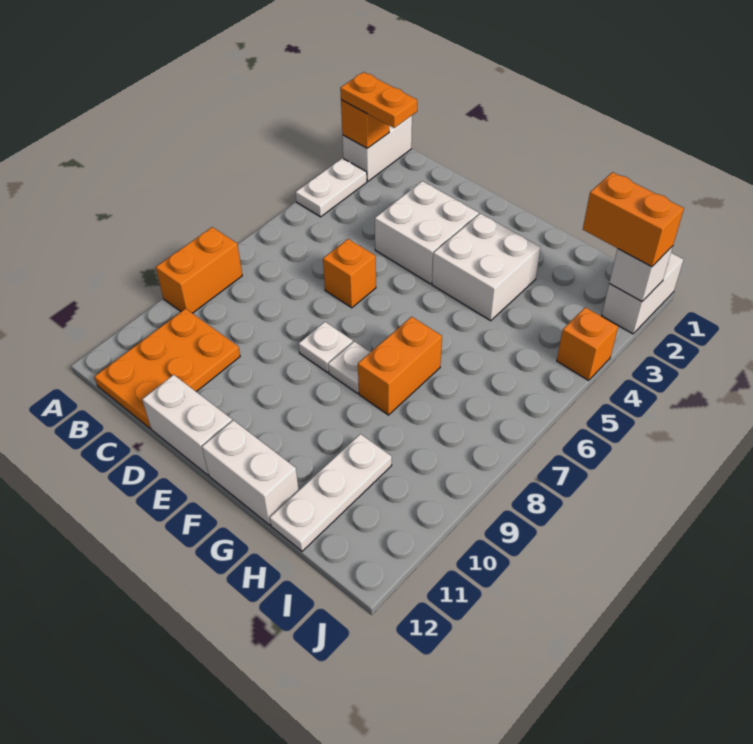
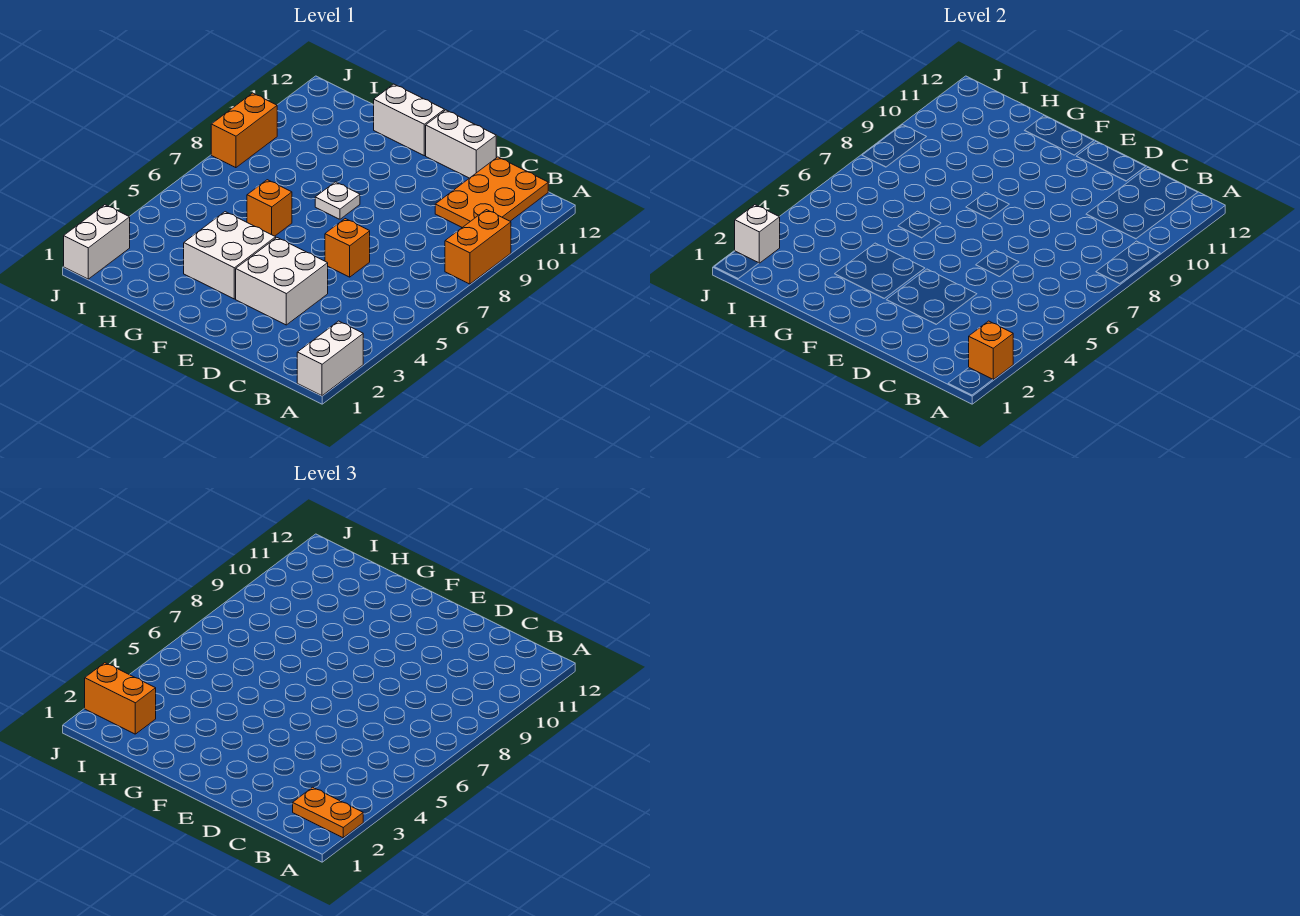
white plate A3:A4 level 1 -> none
white plate E8 level 1 -> none
orange brick G7:G8 level 1 -> orange brick J8:J9 level 1
white plate H10:H12 level 1 -> none
orange brick J4 level 1 -> orange brick G6 level 1

